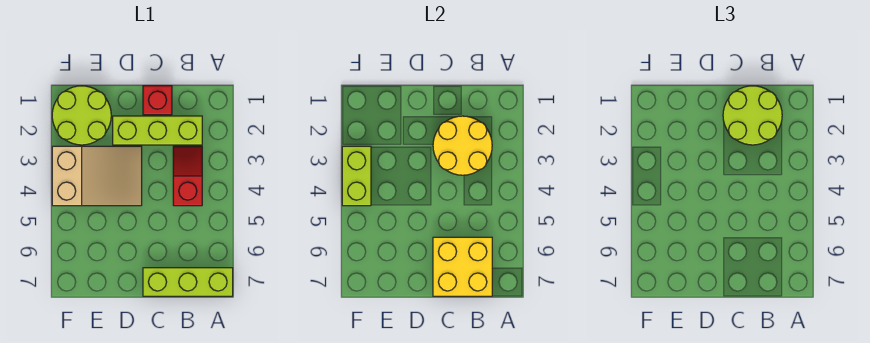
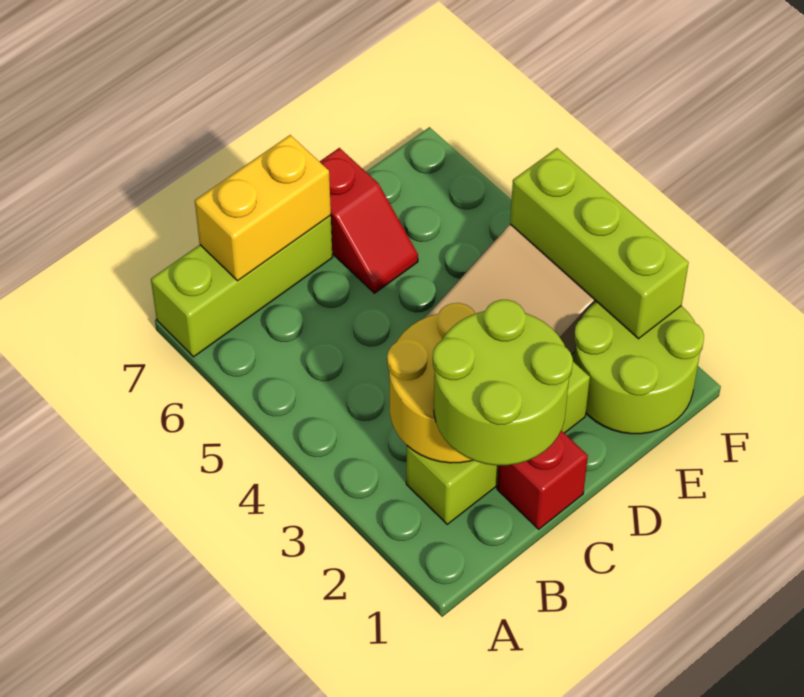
red slope B3:B4 level 1 top 4 -> red slope D6:D7 level 1 top 7
yellow brick B6:C7 level 2 -> yellow brick B7:C7 level 2
lime brick F3:F4 level 2 -> lime brick F2:F4 level 2

